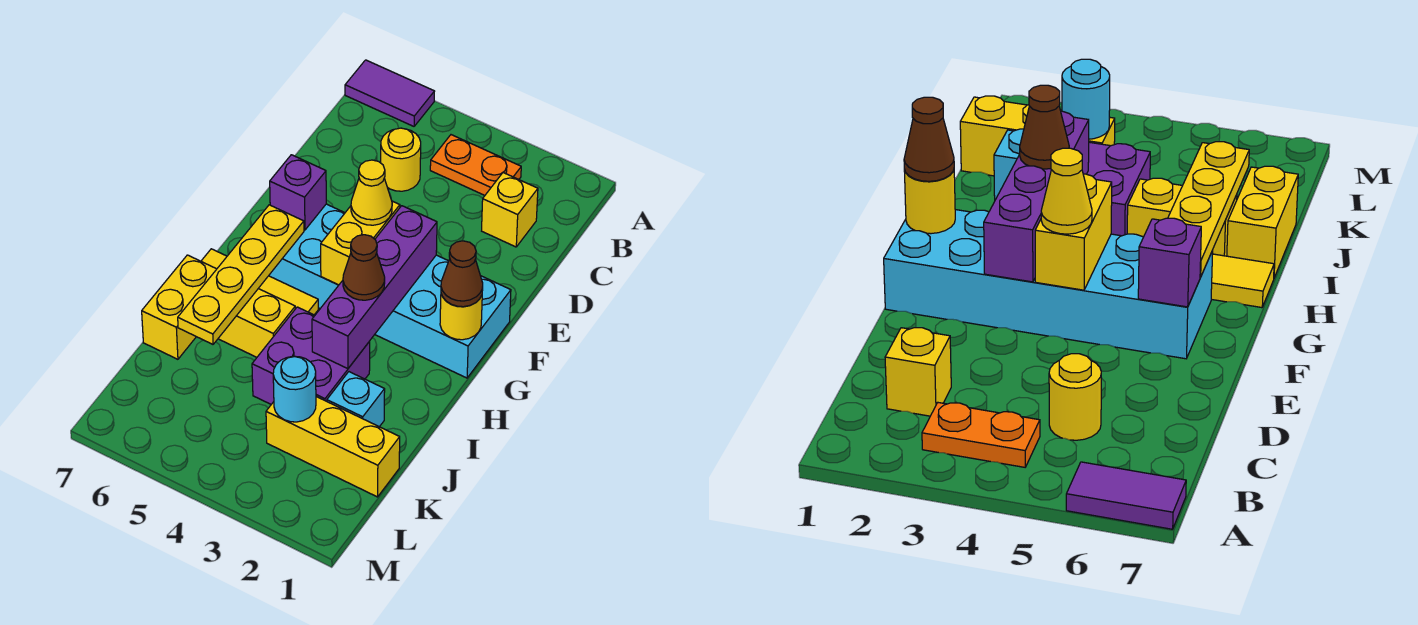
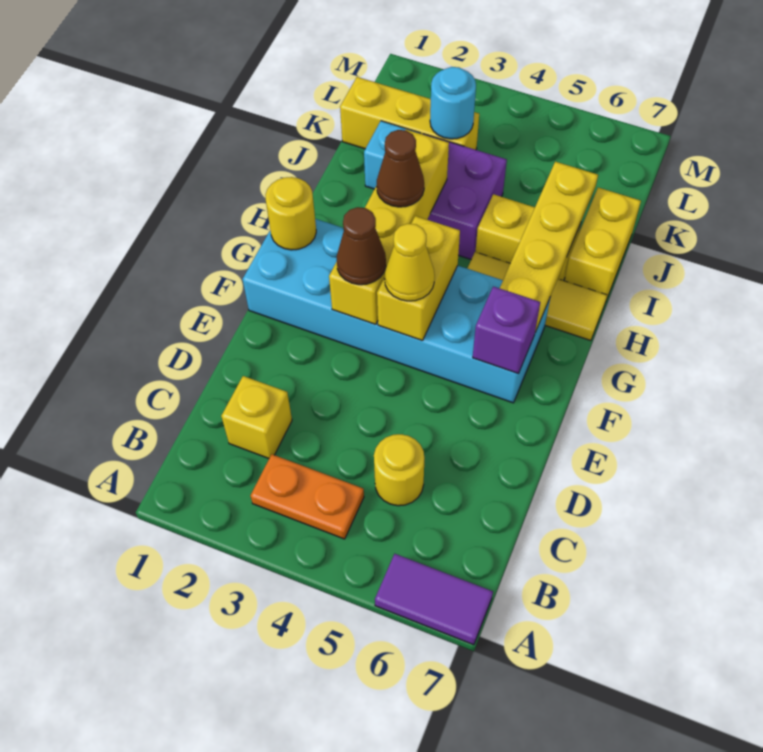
purple brick F3:I3 level 2 -> yellow brick F3:I3 level 2
brown cone G1 level 3 -> brown cone F3 level 3

